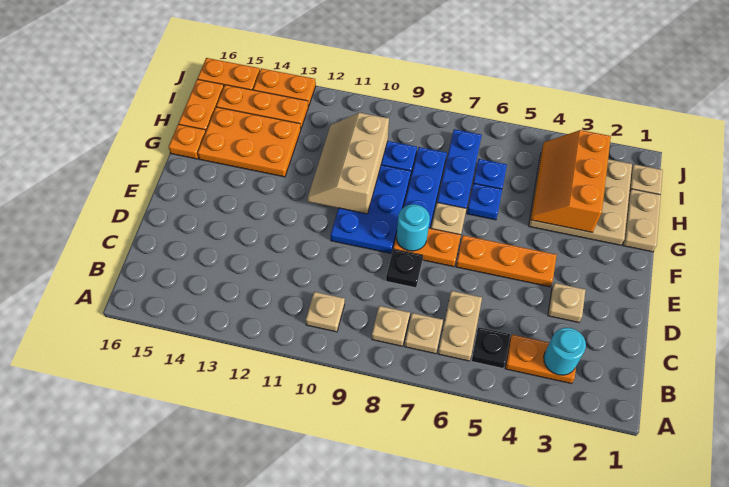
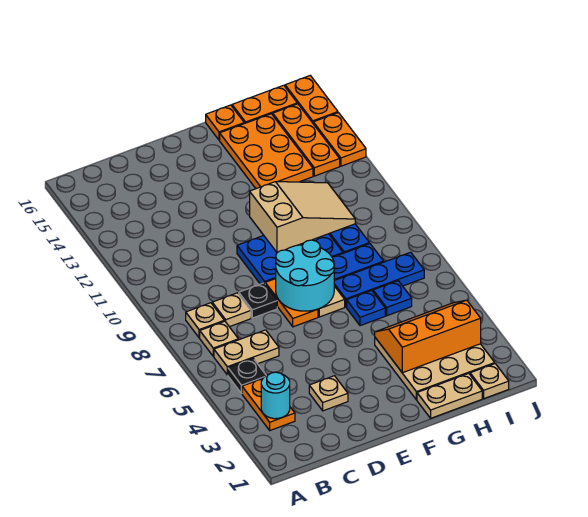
tan plate B10 level 1 -> tan plate C8 level 1
orange plate E4:E6 level 1 -> none
cyan round brick E8 level 2 -> cyan round brick E7:F8 level 2
tan slope F10:H11 level 2 top 10 -> tan slope F10:H11 level 2 top F

